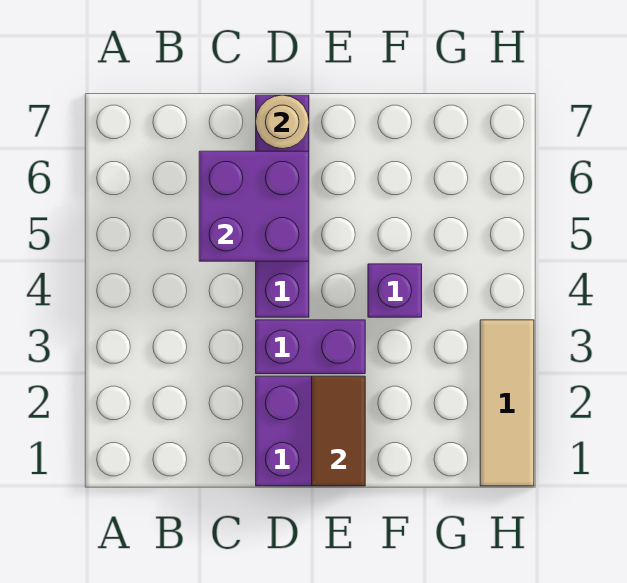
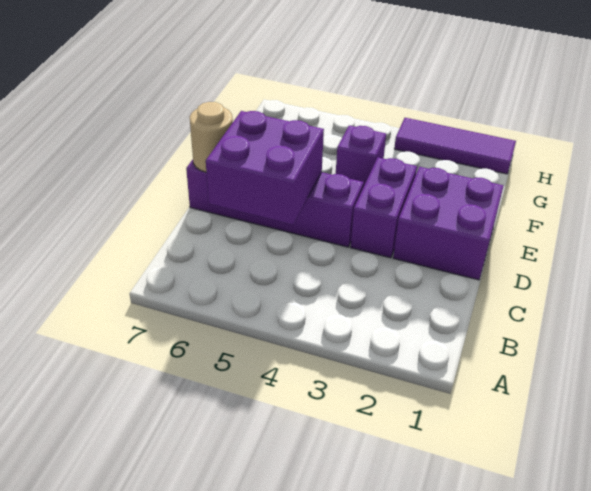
brown tile E1:E2 level 2 -> none
tan tile H1:H3 level 1 -> purple tile H1:H3 level 1

